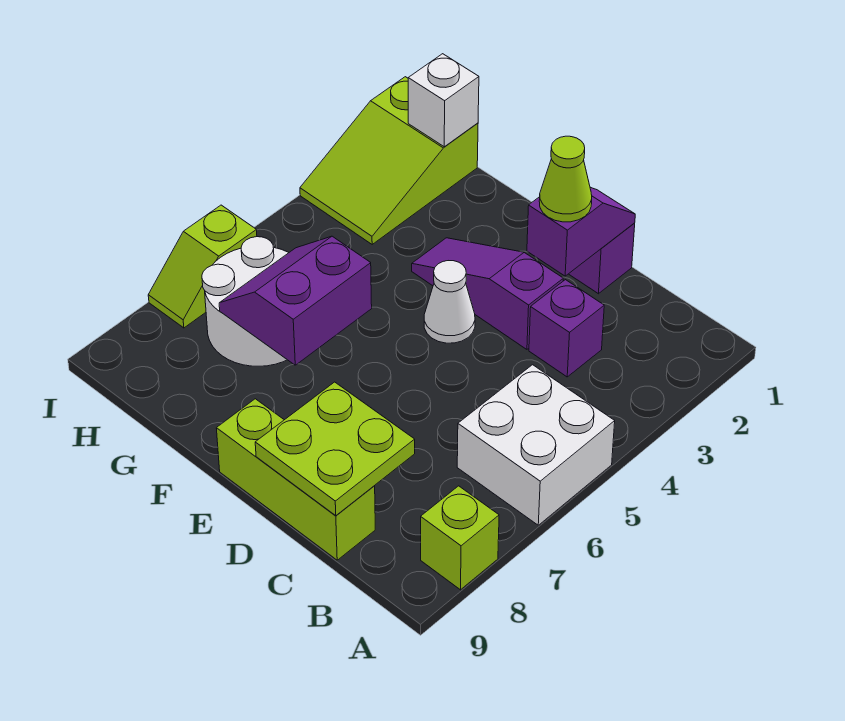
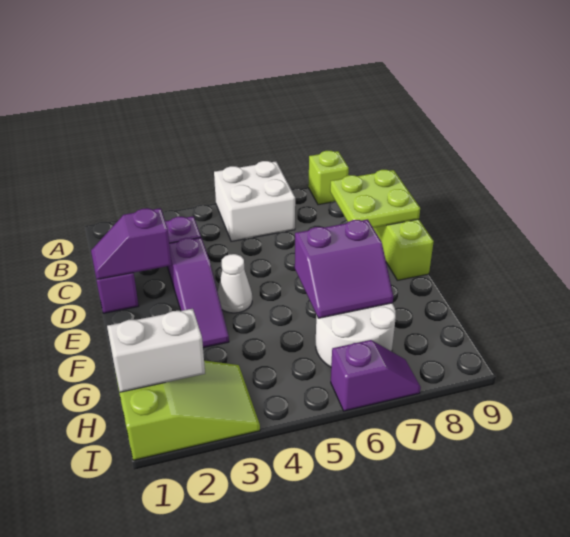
lime cone D2 level 3 -> none
white brick H1 level 2 -> white brick H1:H2 level 2
lime slope I6:I7 level 1 top 6 -> purple slope I6:I7 level 1 top 6

